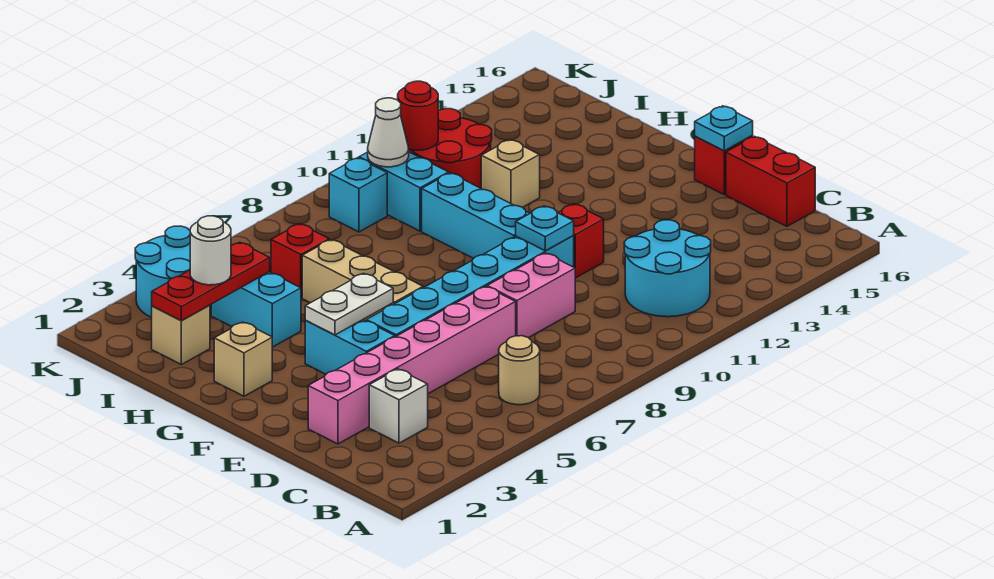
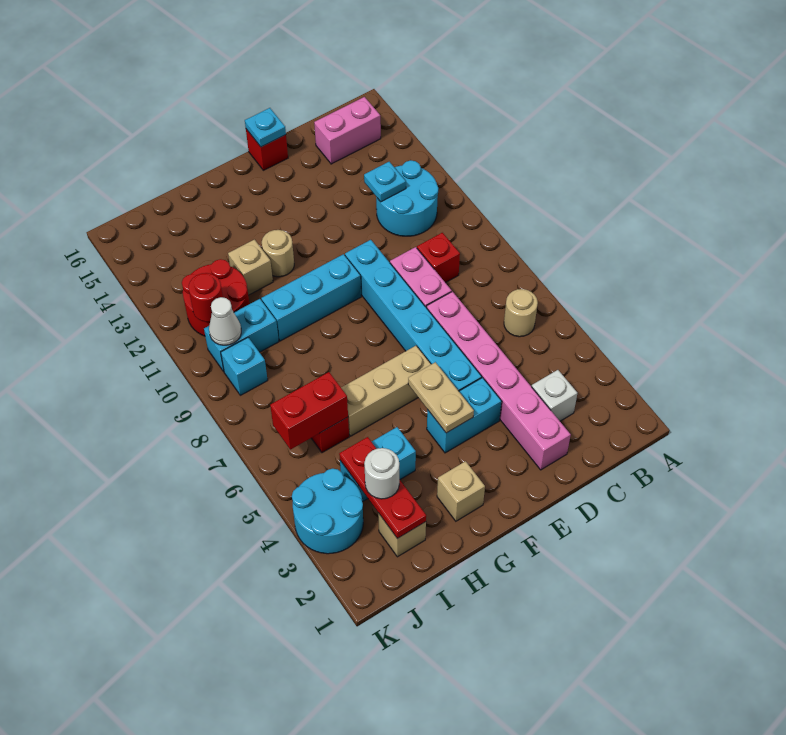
none -> pink brick B15:C15 level 1
red brick C16:D16 level 1 -> red brick I6:J6 level 2
cyan plate E10 level 2 -> cyan plate C12 level 2
red brick E11 level 1 -> red brick C9 level 1
white plate F4:F5 level 2 -> tan plate F4:F5 level 2
none -> tan round brick G12 level 1

